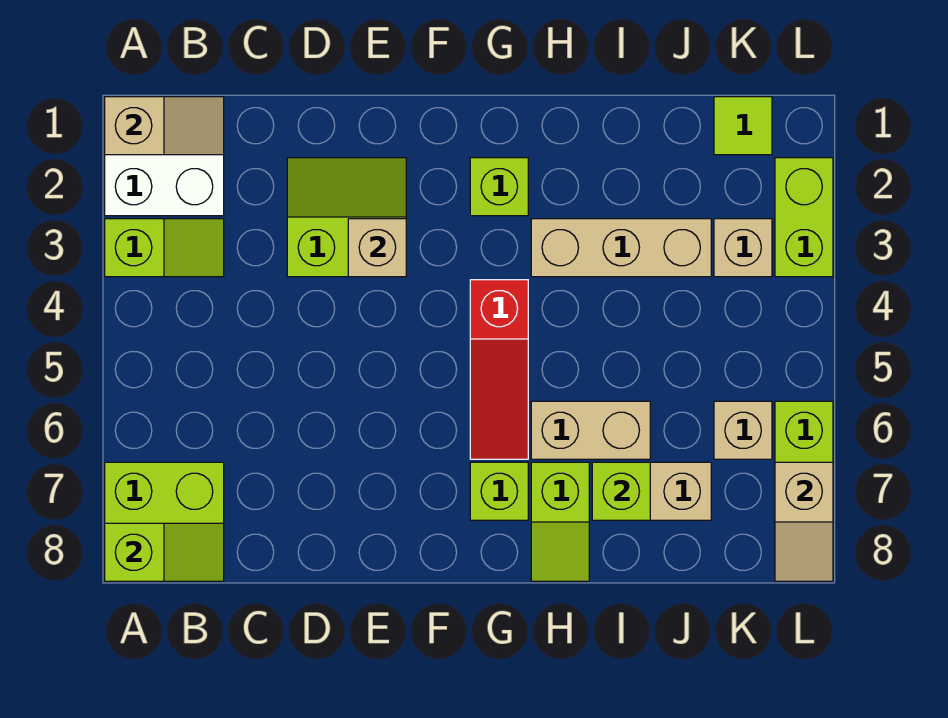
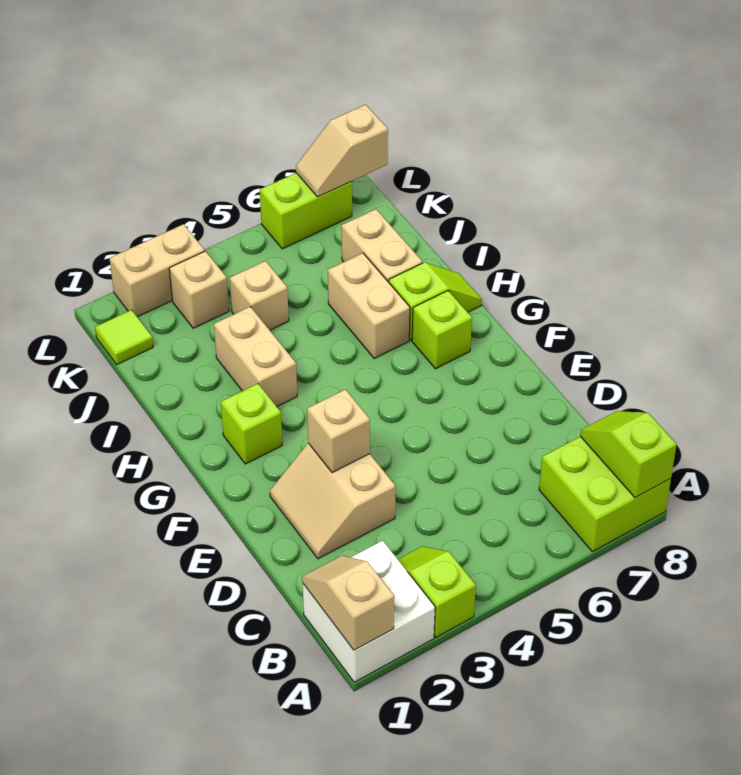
lime slope D2:E3 level 1 top 3 -> tan slope D2:E3 level 1 top 3
red slope G4:G6 level 1 top 4 -> none
tan brick H3:J3 level 1 -> tan brick H3:I3 level 1
lime brick I7 level 2 -> none
tan brick K6 level 1 -> tan brick J4 level 1
lime brick L2:L3 level 1 -> tan brick L2:L3 level 1
tan slope L7:L8 level 2 top 7 -> tan slope L7:L8 level 2 top 8

